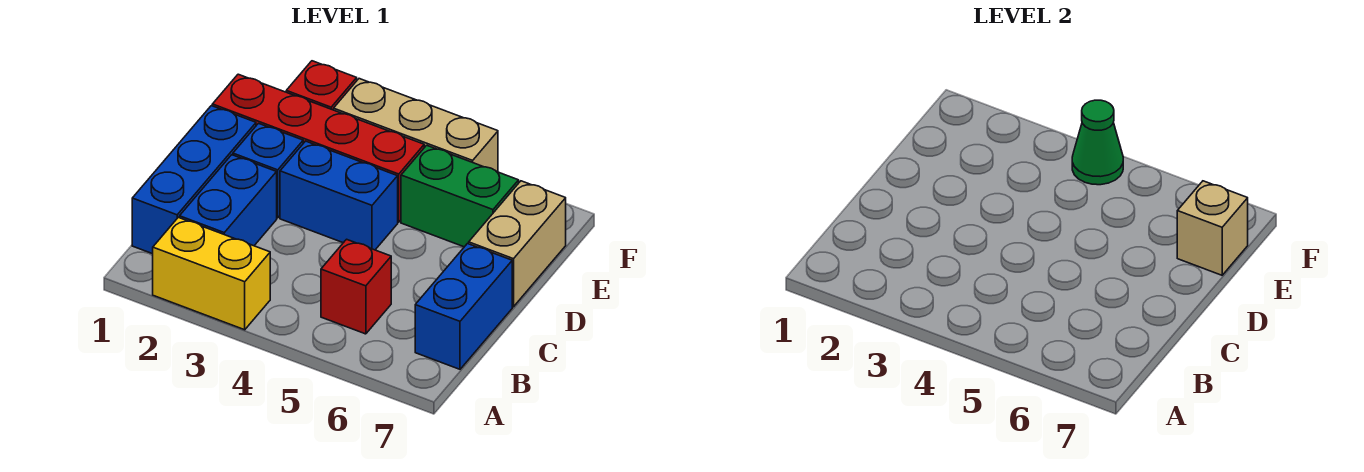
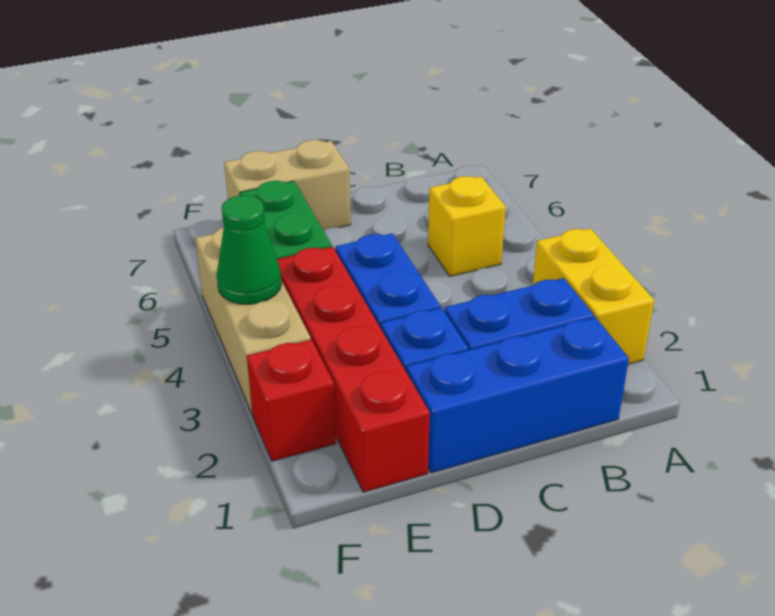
red brick B5 level 1 -> yellow brick B5 level 1
blue brick B7:C7 level 1 -> none
tan brick E7 level 2 -> none

